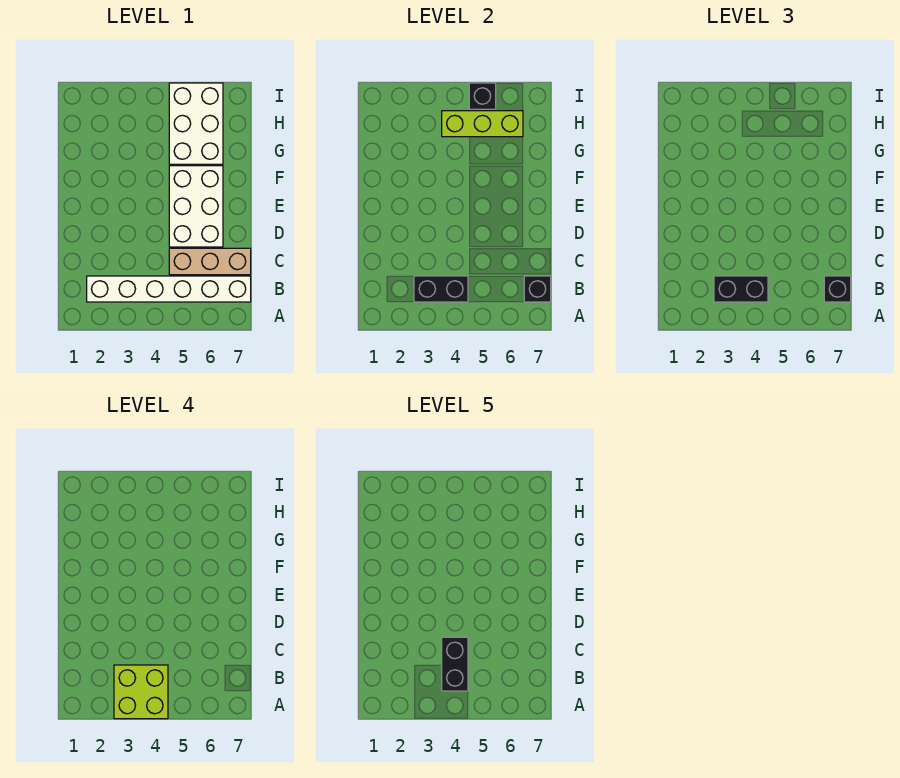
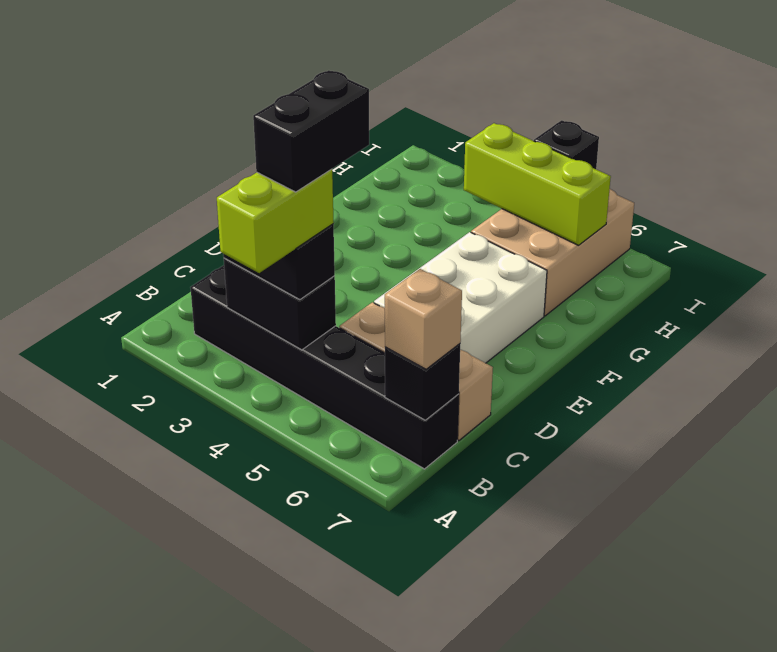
lime brick A3:B4 level 4 -> lime brick A4:B4 level 4
white brick B2:B7 level 1 -> black brick B2:B7 level 1
black brick B7 level 3 -> tan brick B7 level 3
white brick G5:I6 level 1 -> tan brick G5:I6 level 1

